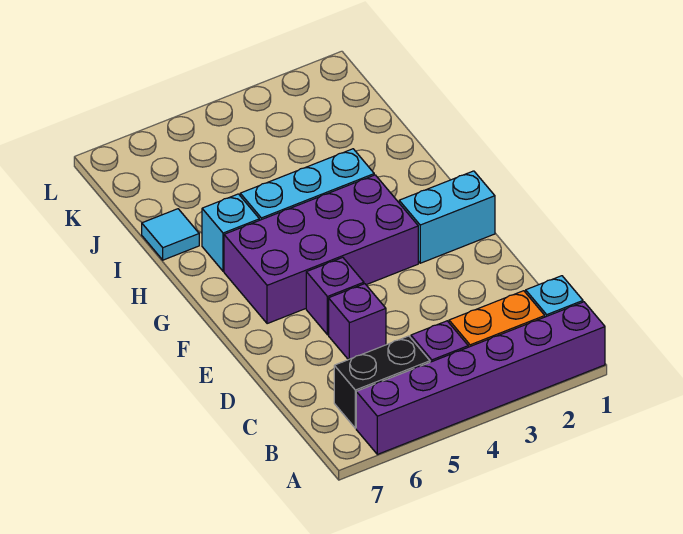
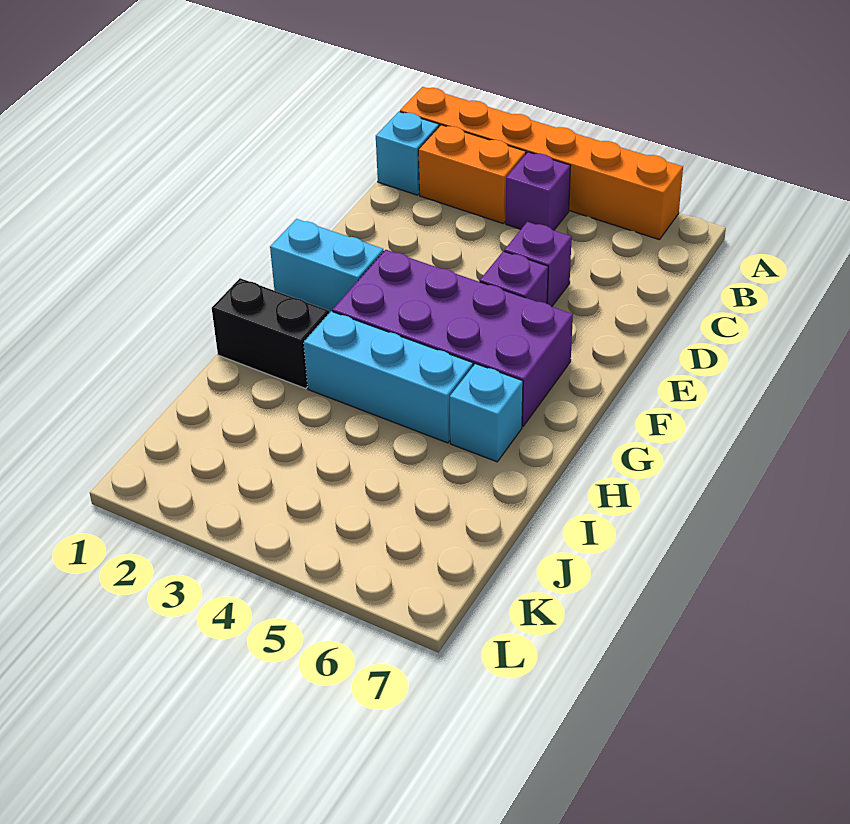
purple brick A1:A6 level 1 -> orange brick A1:A6 level 1
black brick B5:B6 level 1 -> black brick H1:H2 level 1
cyan tile I7 level 1 -> none

